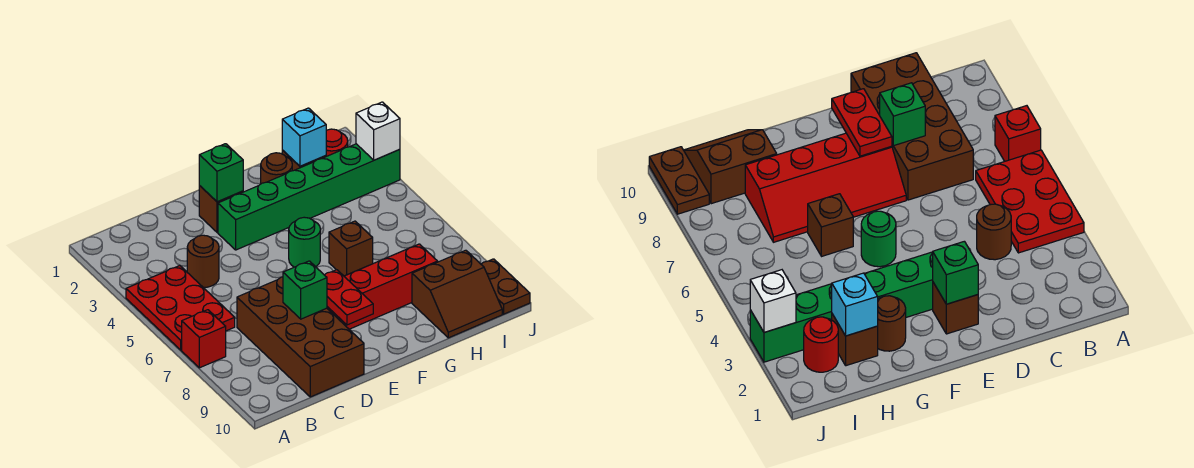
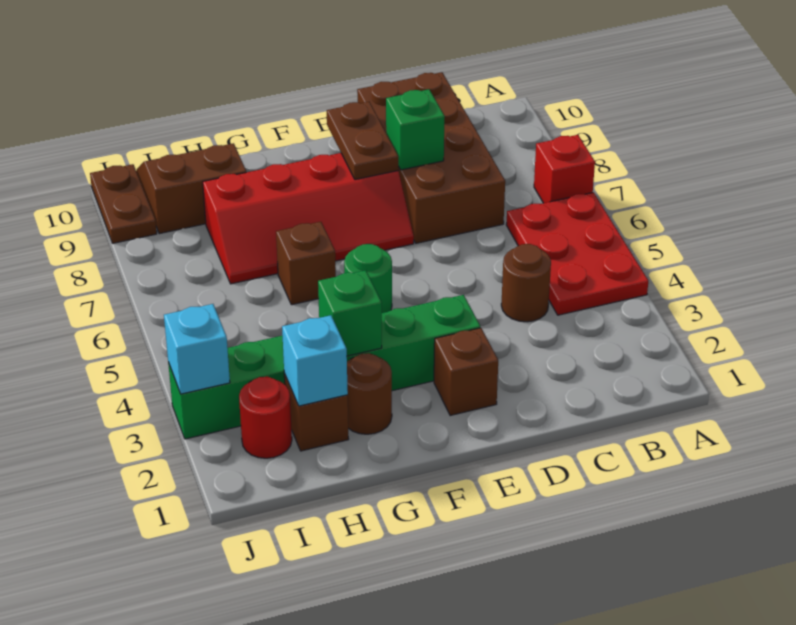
green brick E2 level 2 -> green brick G3 level 2
red plate E8:E9 level 2 -> brown plate E8:E9 level 2
white brick J3 level 2 -> cyan brick J3 level 2

